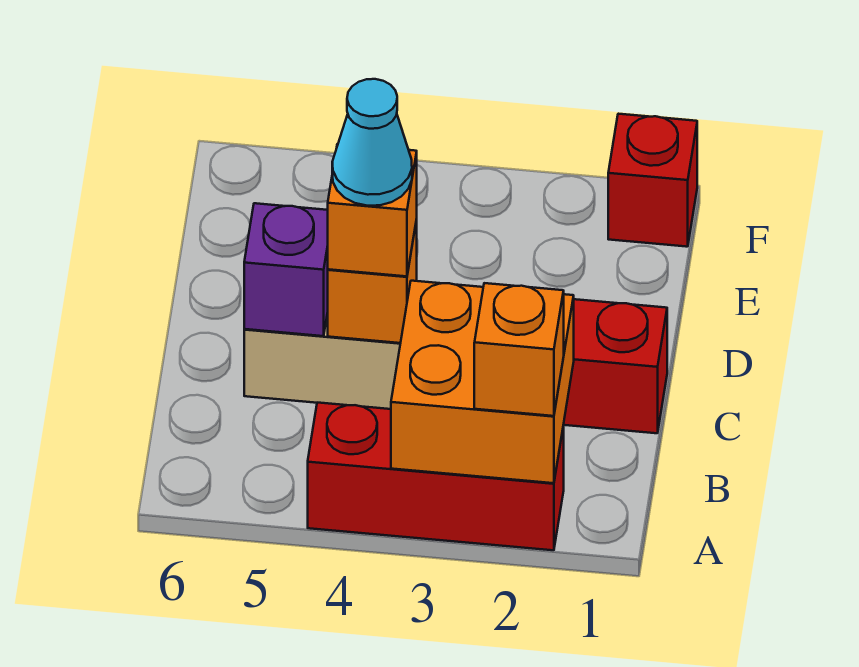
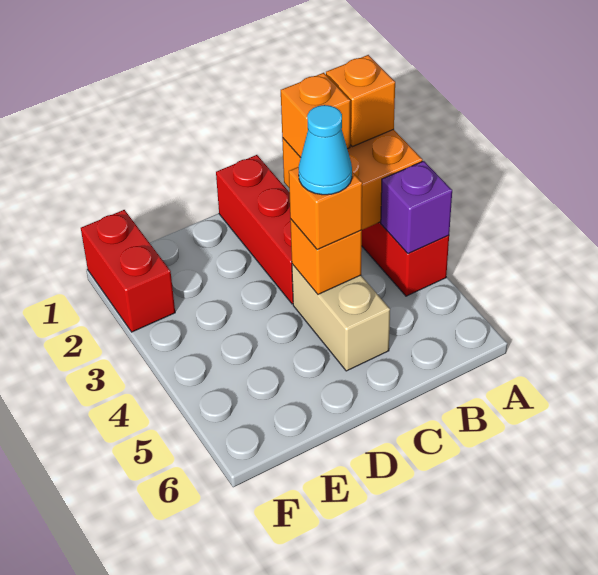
none -> orange brick B2 level 3
purple brick C5 level 2 -> purple brick A4 level 2
red brick F1 level 1 -> red brick F1:F2 level 1

